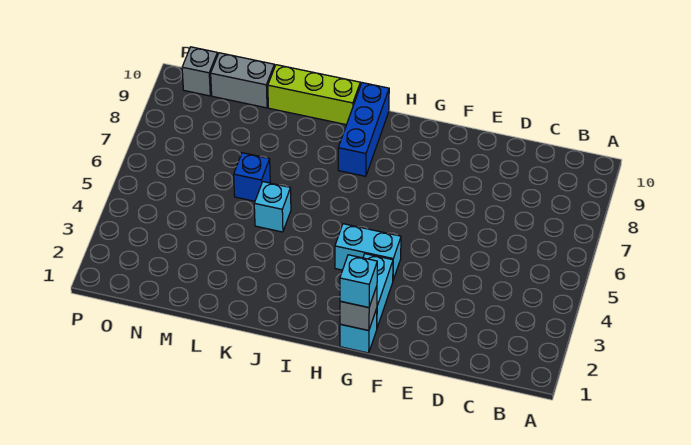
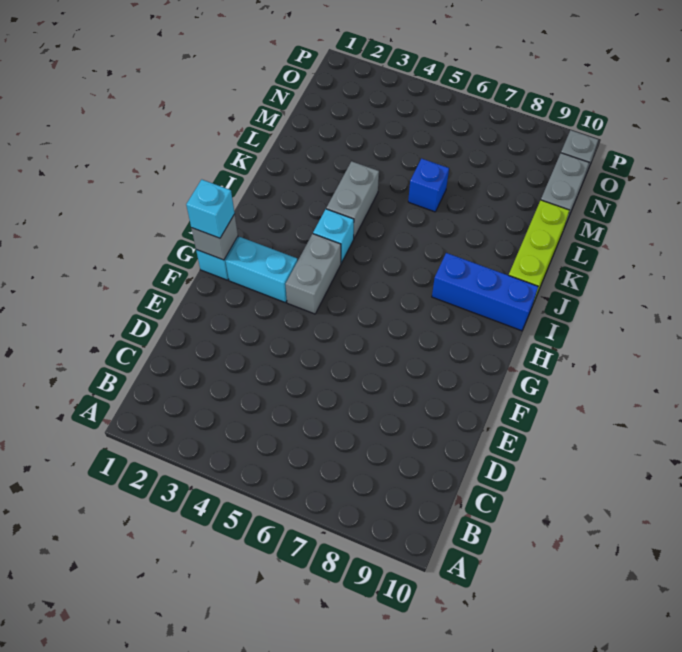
cyan brick G4:H4 level 1 -> grey brick G4:H4 level 1
none -> grey brick J4:K4 level 1
cyan brick K5 level 1 -> cyan brick I4 level 1

